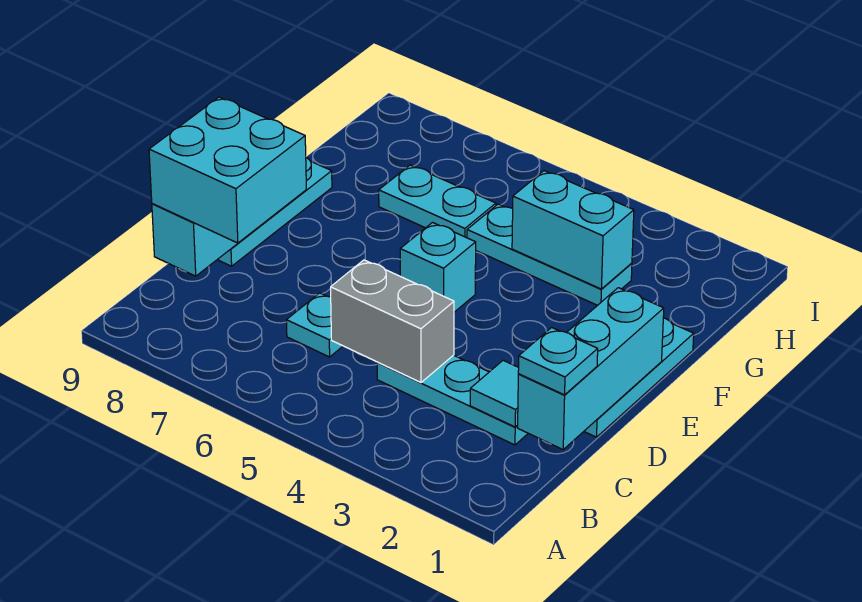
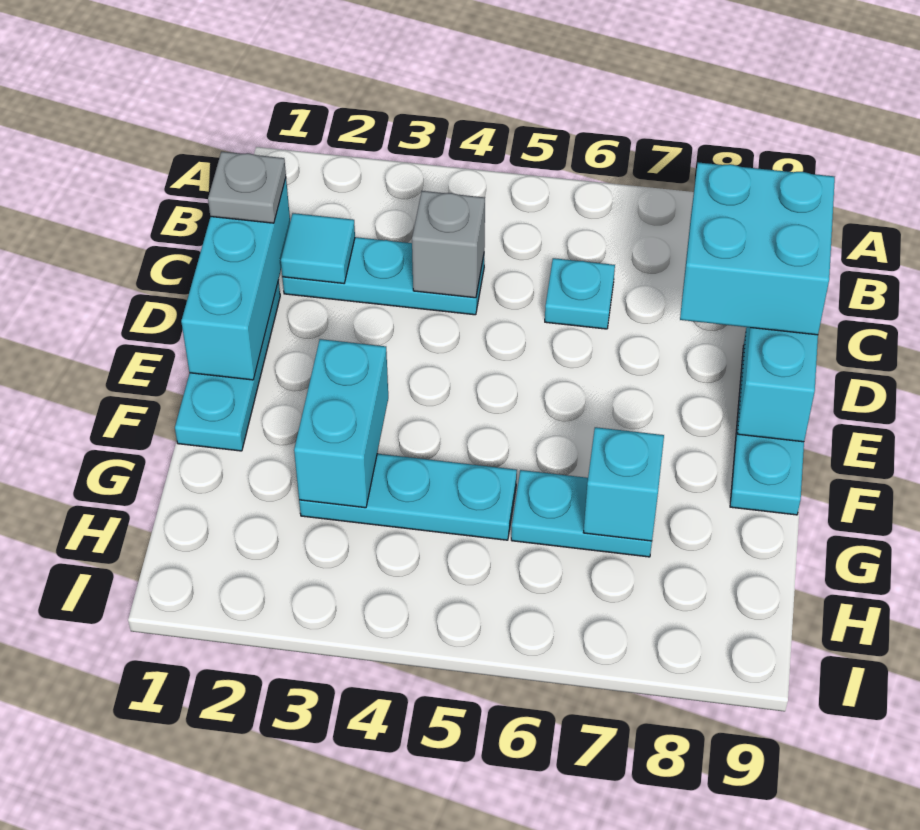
cyan plate C1 level 3 -> grey plate C1 level 3
grey brick C4:C5 level 2 -> grey brick C4 level 2
cyan brick E5 level 1 -> cyan brick G7 level 2
cyan brick G3:G4 level 2 -> cyan brick F3:G3 level 2

